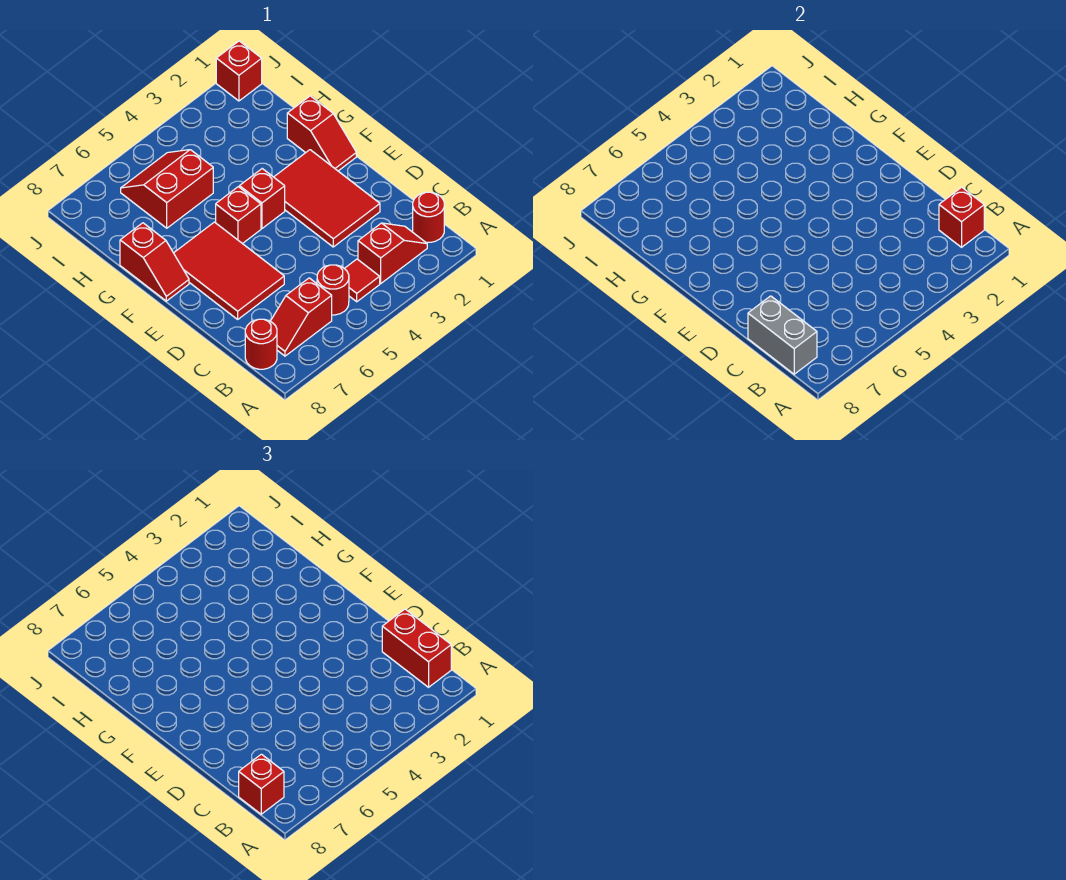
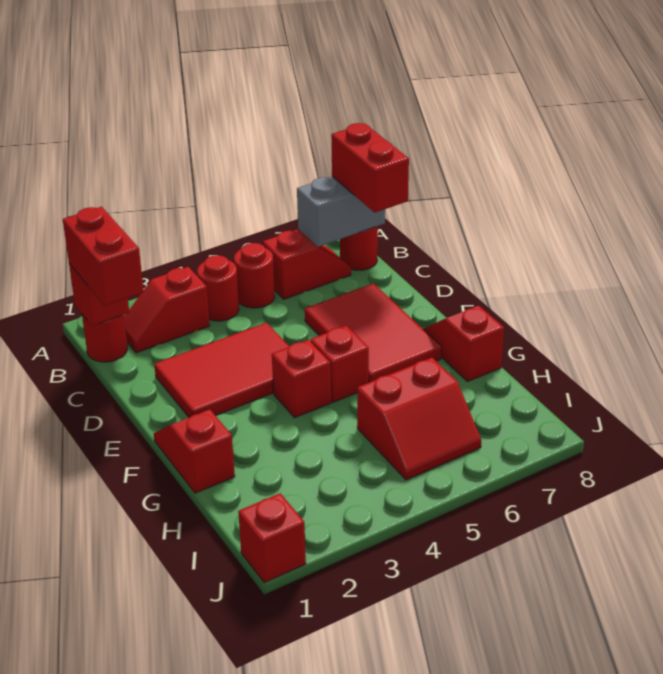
red tile B4 level 1 -> red round brick B4 level 1
grey brick B8:C8 level 2 -> grey brick B7:B8 level 2
red brick B8 level 3 -> red brick B8:C8 level 3
red tile D2:F3 level 1 -> red tile D2:E4 level 1

